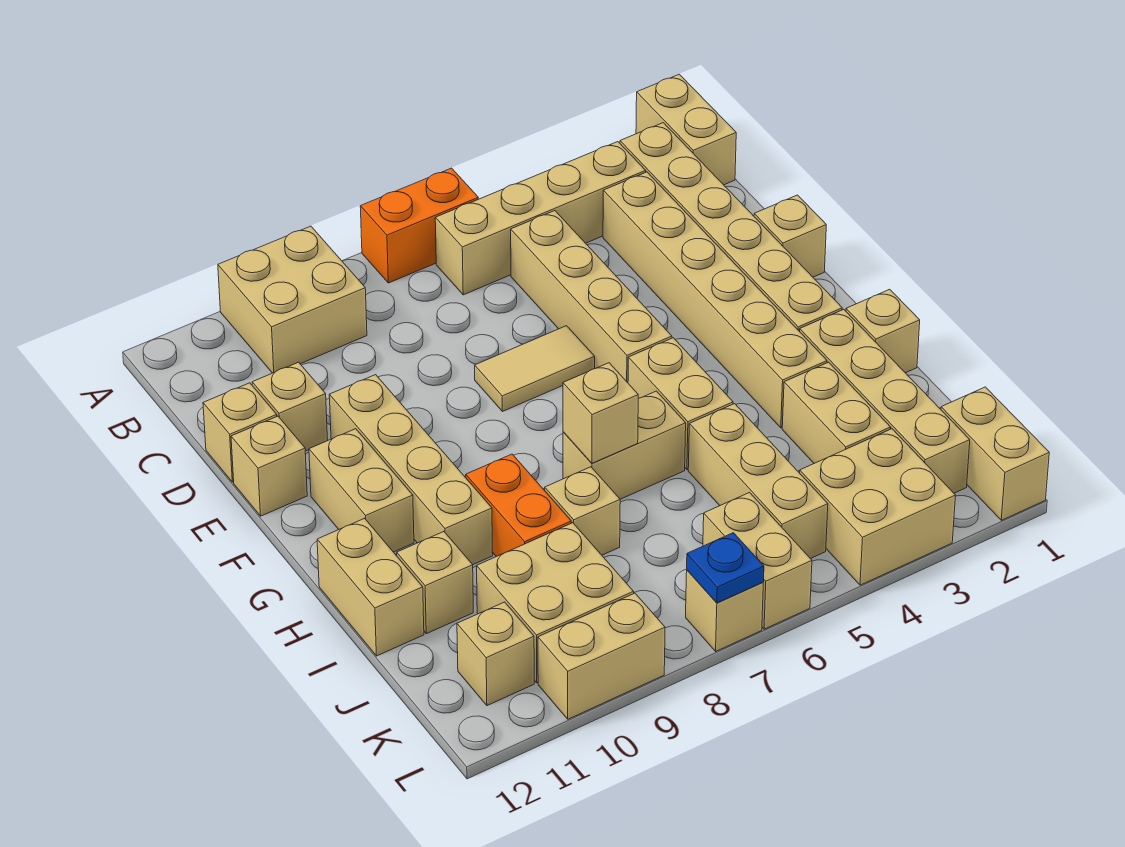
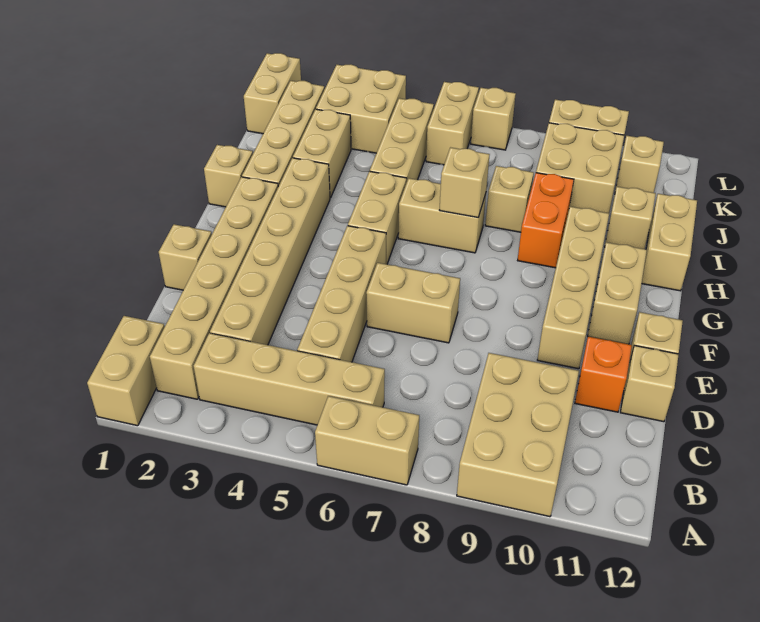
orange brick A6:A7 level 1 -> tan brick A6:A7 level 1
tan brick A9:B10 level 1 -> tan brick A9:C10 level 1
tan brick D11 level 1 -> orange brick D11 level 1
tan tile E6:E7 level 1 -> tan brick E6:E7 level 1
blue plate L7 level 2 -> none

